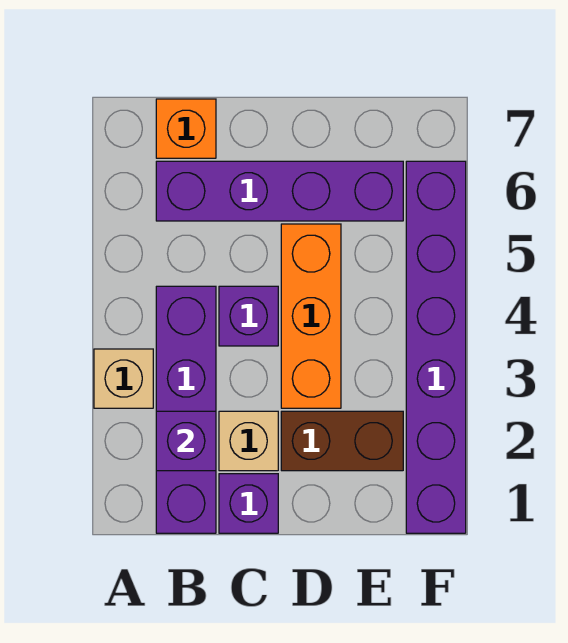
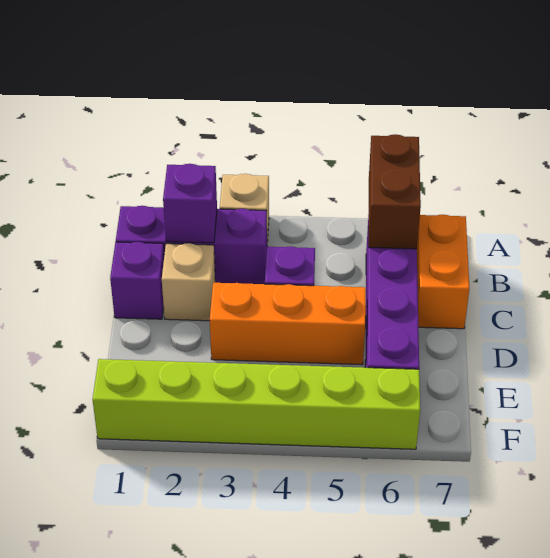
purple brick B1:B4 level 1 -> purple brick B1:B3 level 1
orange brick B7 level 1 -> orange brick B7:C7 level 1
brown brick D2:E2 level 1 -> brown brick A6:B6 level 2
purple brick F1:F6 level 1 -> lime brick F1:F6 level 1

